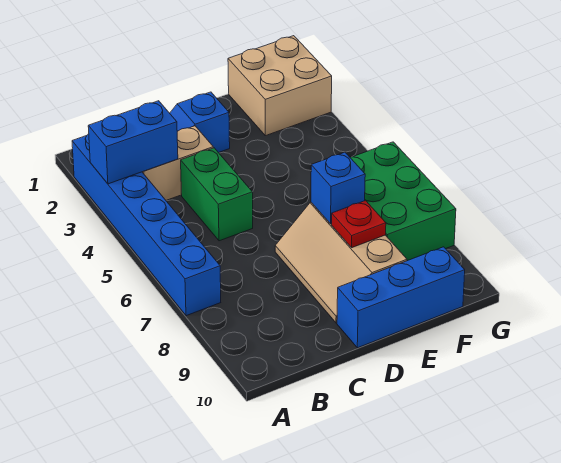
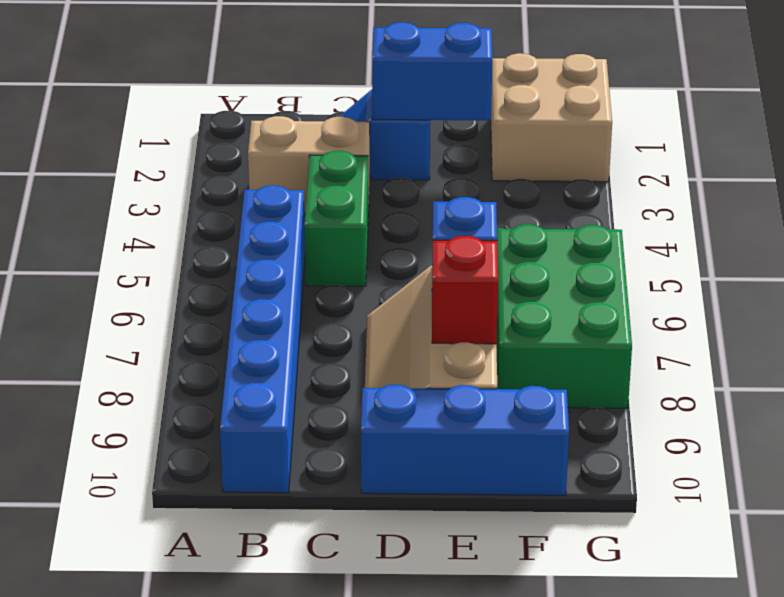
blue brick A2:A7 level 1 -> blue brick B5:B10 level 1
blue brick A3:B3 level 2 -> blue brick D2:E2 level 2
red plate E8 level 2 -> red brick E8 level 2

